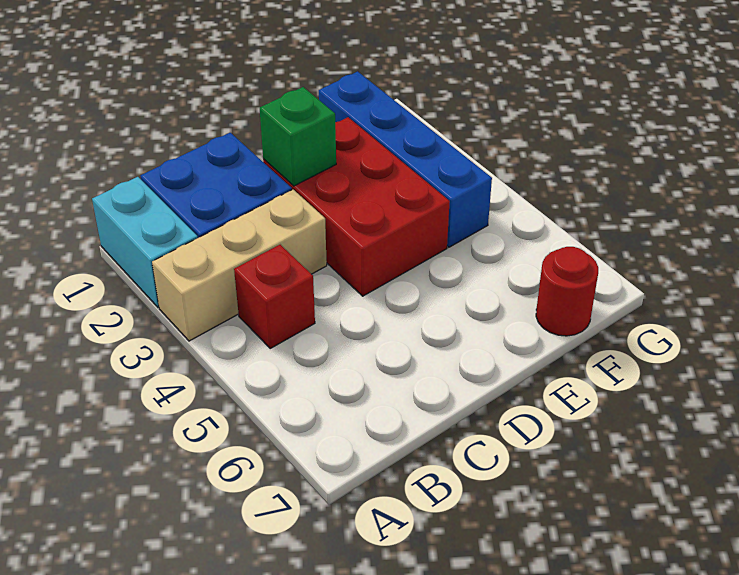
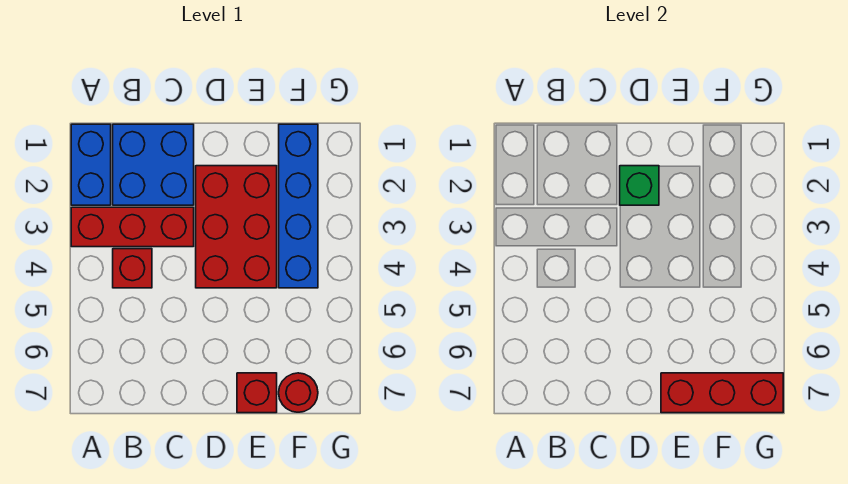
cyan brick A1:A2 level 1 -> blue brick A1:A2 level 1
tan brick A3:C3 level 1 -> red brick A3:C3 level 1
none -> red brick E7 level 1
none -> red brick E7:G7 level 2

